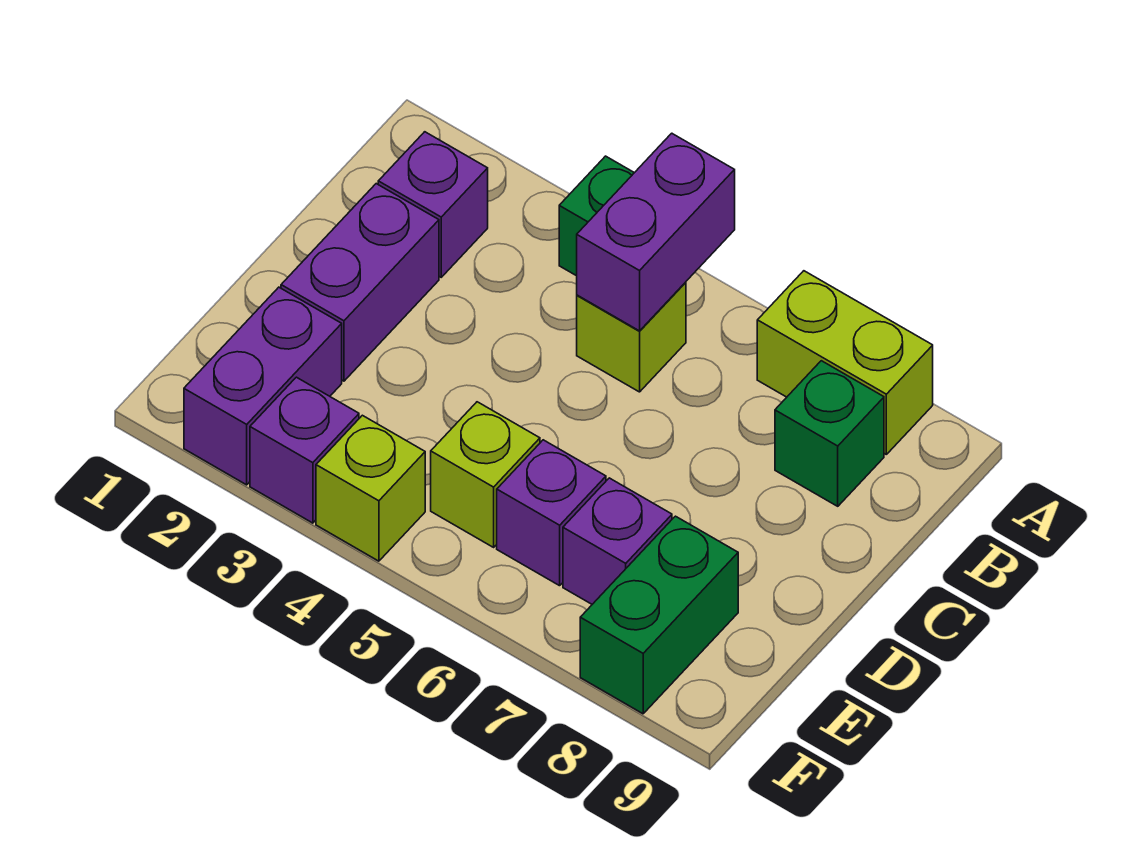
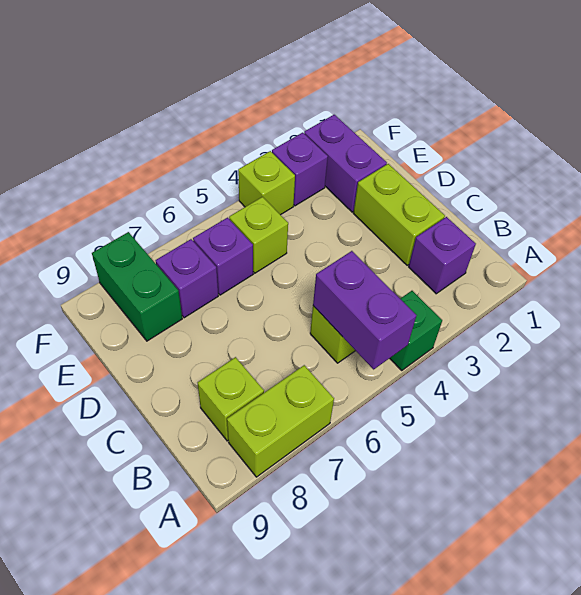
green brick B8 level 1 -> lime brick B8 level 1
purple brick C2:D2 level 1 -> lime brick C2:D2 level 1

